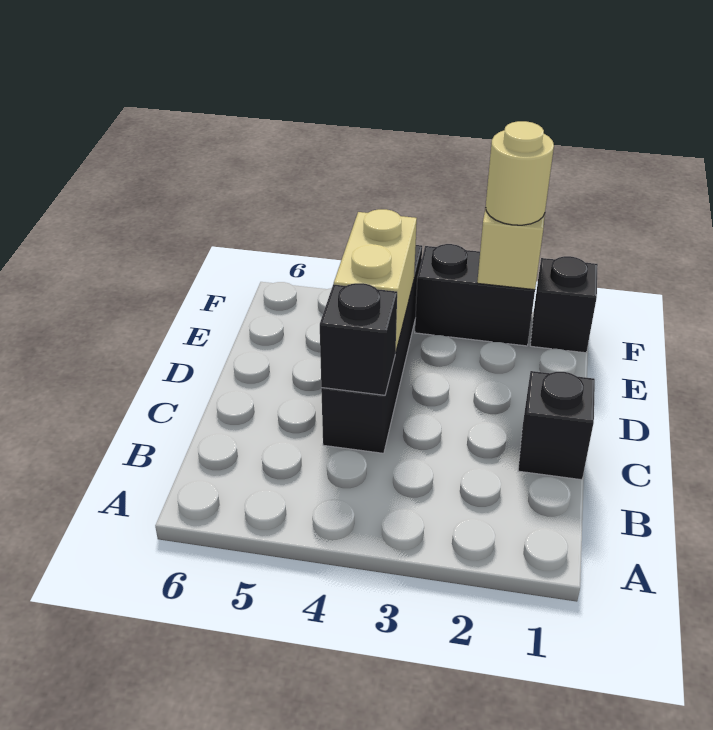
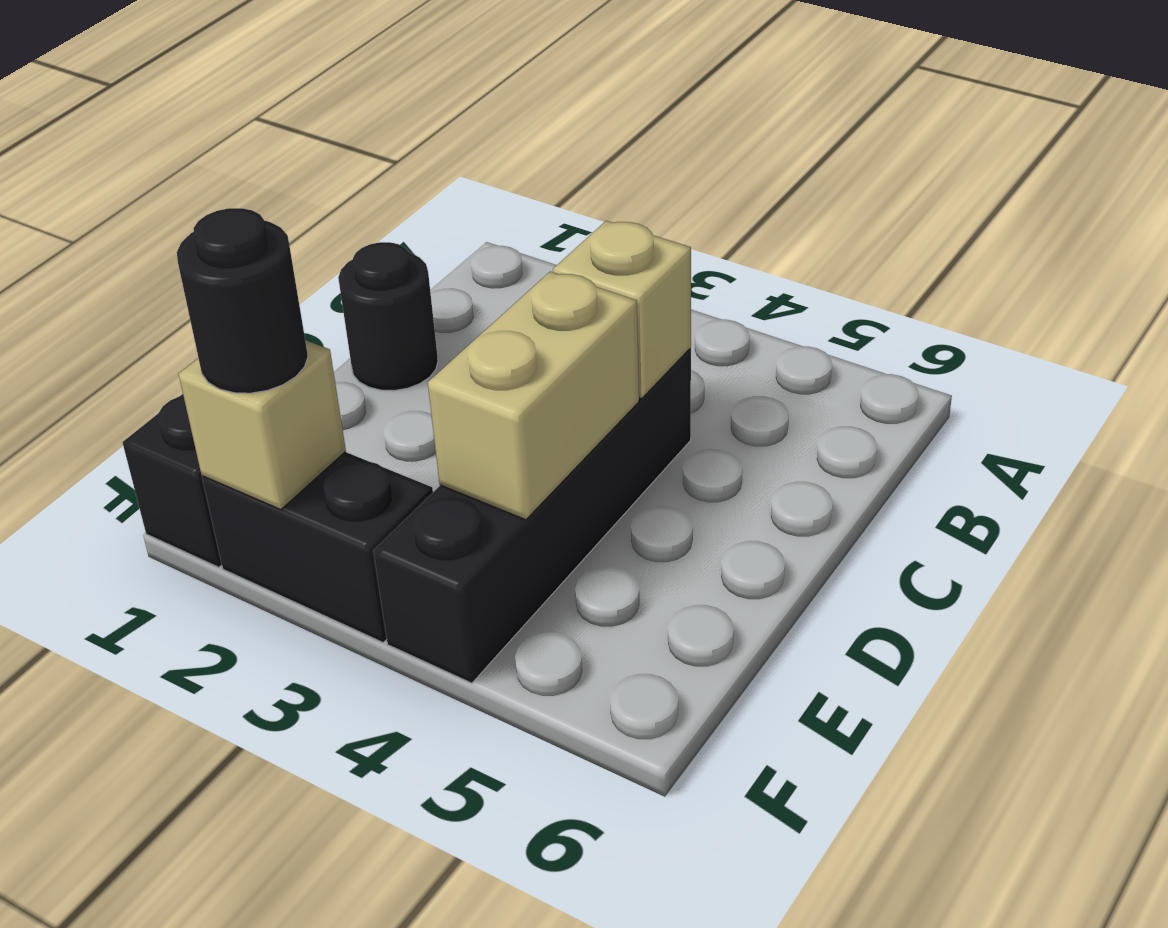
black brick C1 level 1 -> black round brick C1 level 1
black brick C4 level 2 -> tan brick C4 level 2
tan round brick F2 level 3 -> black round brick F2 level 3

